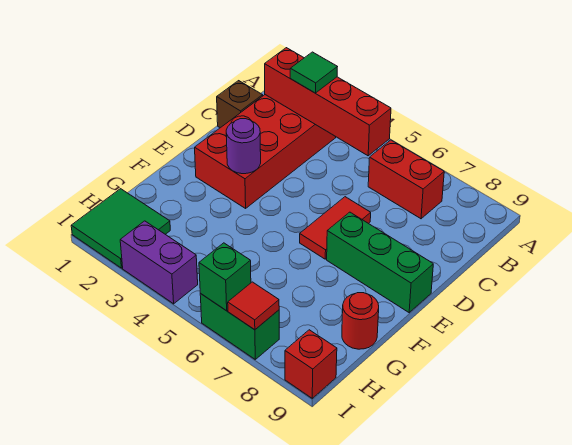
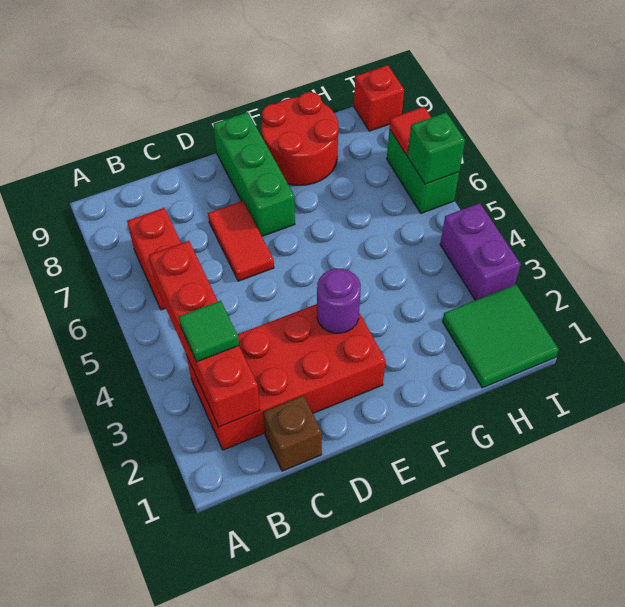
red tile D6:E6 level 1 -> red tile D6:D7 level 1
red round brick G9 level 1 -> red round brick F8:G9 level 1

